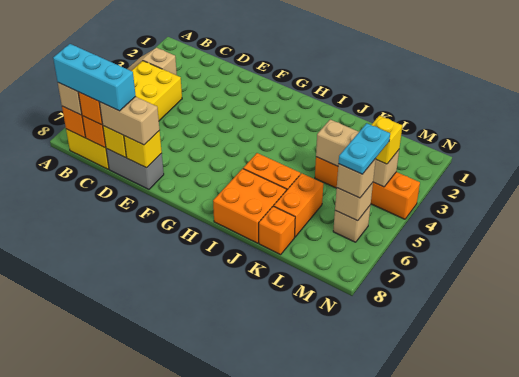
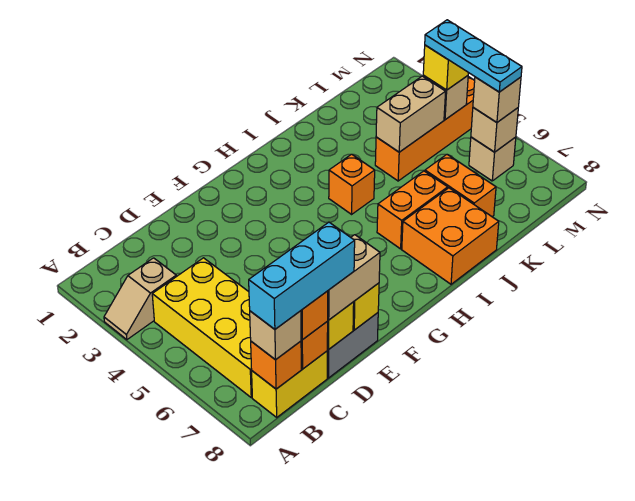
orange brick K8 level 1 -> orange brick I4 level 1
cyan plate M5:M6 level 4 -> cyan plate M4:M6 level 4

